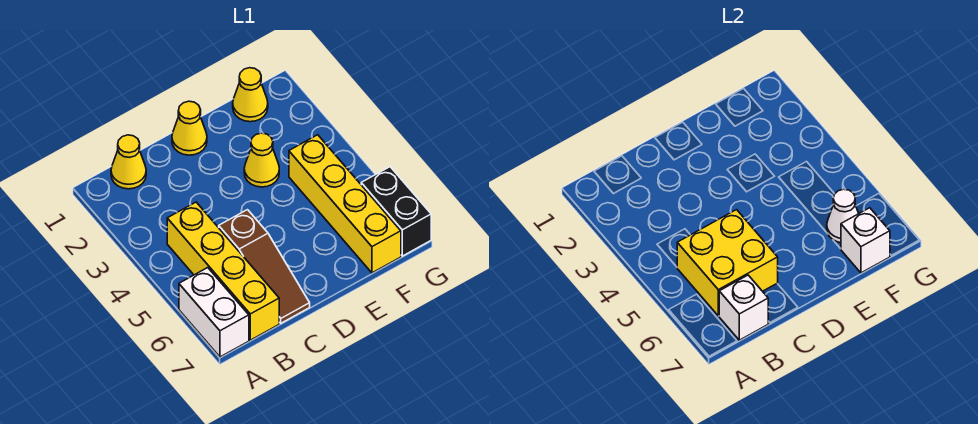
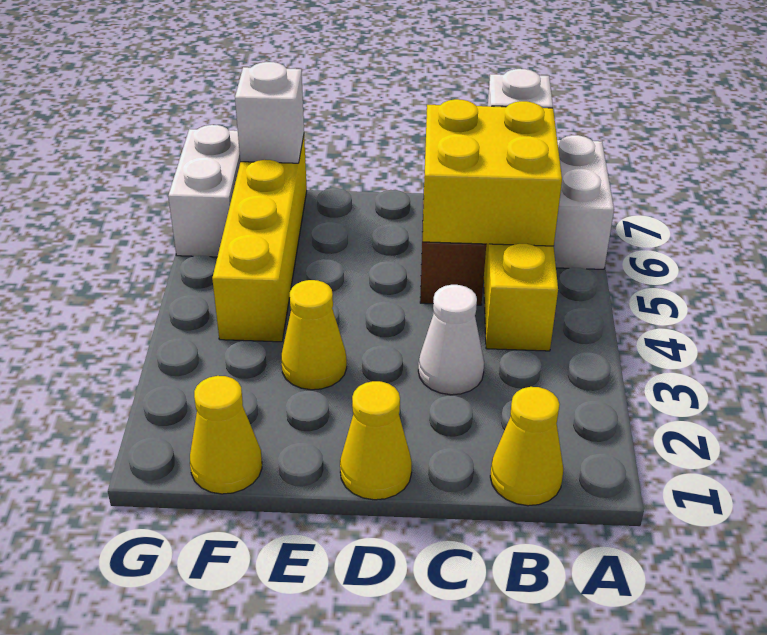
white cone F6 level 2 -> white cone C3 level 1
black brick G6:G7 level 1 -> white brick G6:G7 level 1

